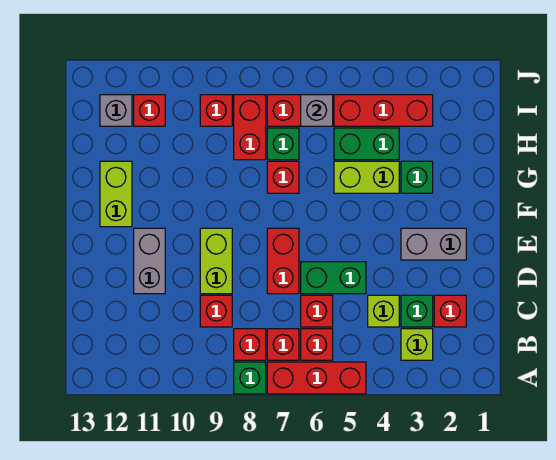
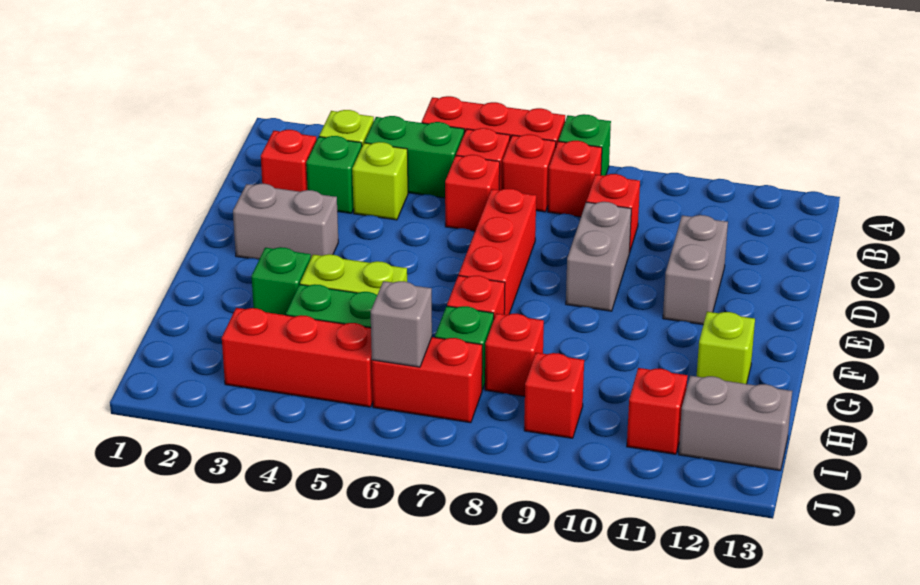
green brick D5:D6 level 1 -> green brick B4:B5 level 1
red brick D7:E7 level 1 -> red brick D7:F7 level 1
lime brick D9:E9 level 1 -> grey brick D9:E9 level 1
lime brick F12:G12 level 1 -> lime brick G12 level 1
red brick H8:I8 level 1 -> red brick H8 level 1
grey brick I12 level 1 -> grey brick I12:I13 level 1

